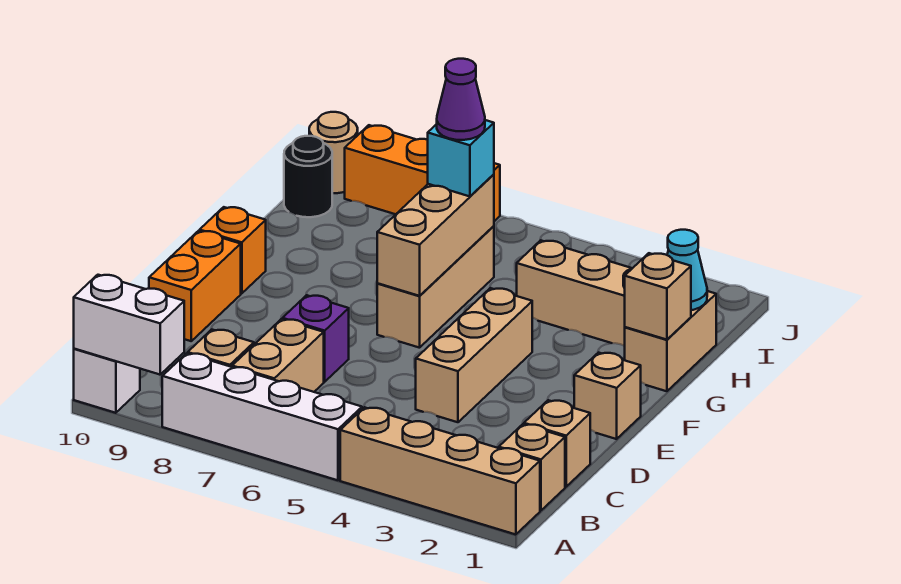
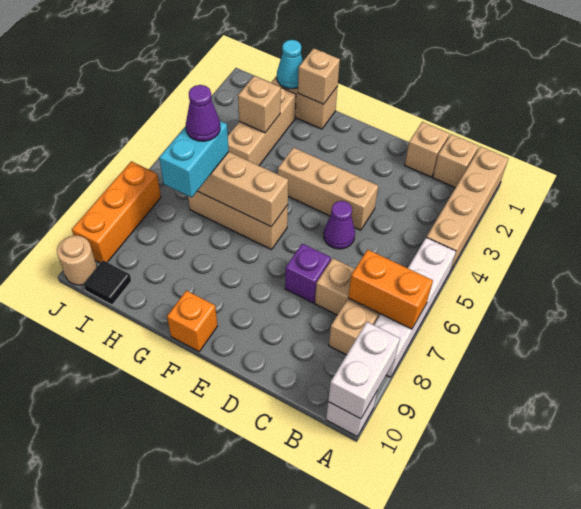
none -> purple cone D5 level 1
orange brick D10:E10 level 1 -> orange brick A7:B7 level 2
tan brick E1 level 1 -> tan brick H3 level 2
cyan brick H6 level 3 -> cyan brick H6:H7 level 3
black round brick I10 level 1 -> black tile I10 level 1

